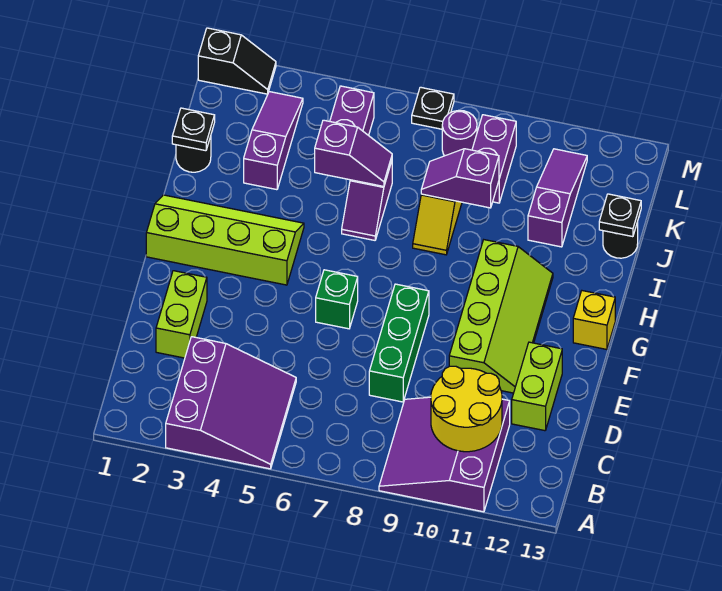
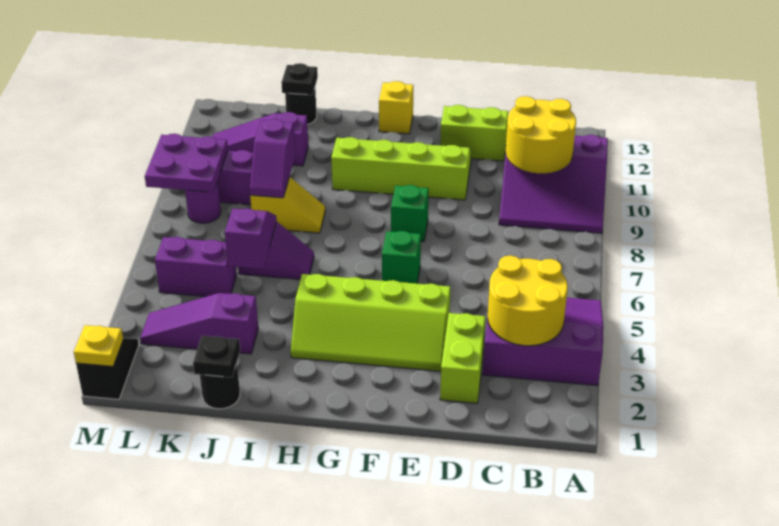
none -> yellow round brick B3:C4 level 2
lime brick D2:E2 level 1 -> lime brick D2:D3 level 1
green brick D8:F8 level 1 -> green brick F8 level 1
lime slope G1:H4 level 1 top G -> lime slope E3:H4 level 1 top 4
none -> purple plate L8:M9 level 2
none -> yellow plate M1 level 2
black plate M7 level 1 -> none

